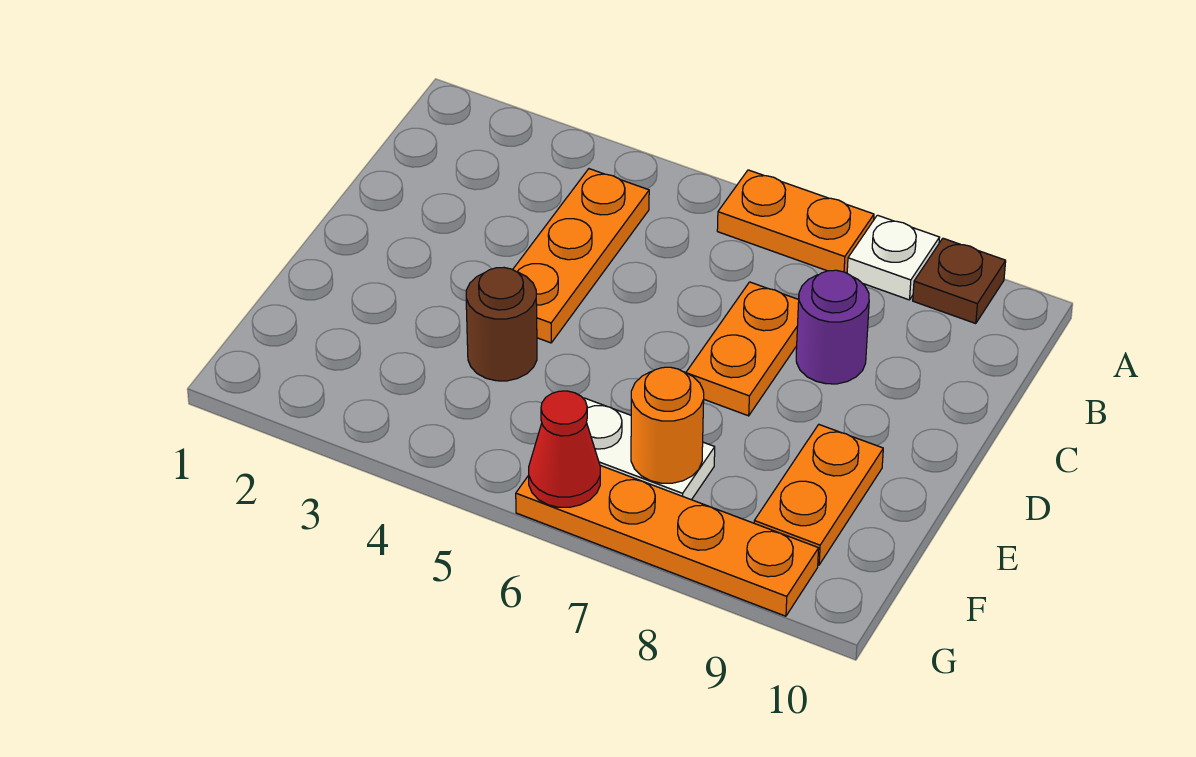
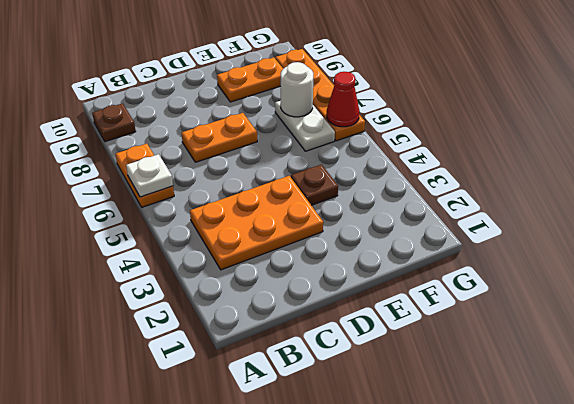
white plate A8 level 1 -> white plate A6 level 2
orange plate B4:D4 level 1 -> orange plate B3:D4 level 1
purple round brick C8 level 1 -> none
brown round brick E4 level 1 -> brown plate E4 level 1
orange round brick F7 level 2 -> white round brick F7 level 2

